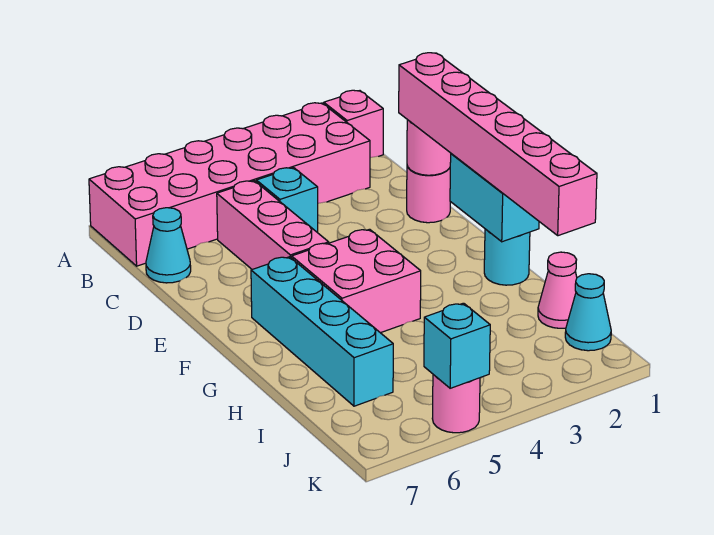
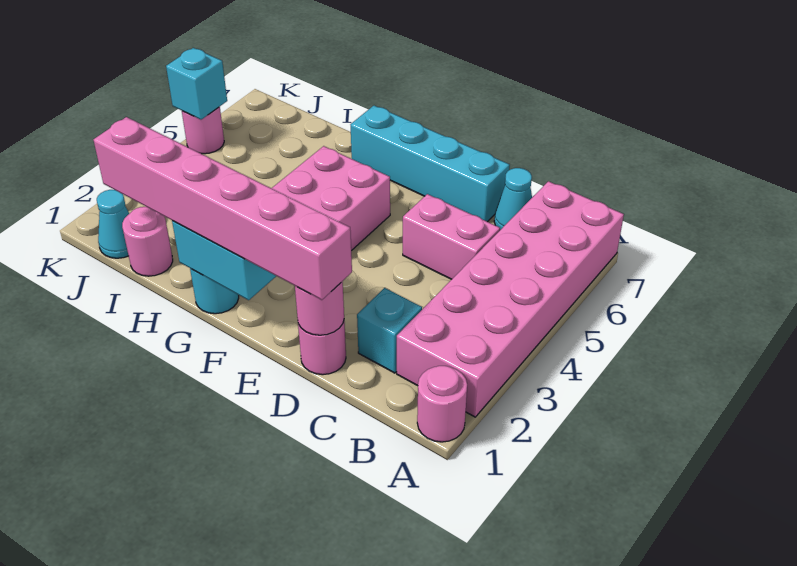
pink brick A1 level 1 -> pink round brick A1 level 1
cyan brick C4 level 1 -> cyan brick C2 level 1
pink brick C5:E5 level 1 -> pink brick C5:D5 level 1
cyan brick F6:I6 level 1 -> cyan brick D7:G7 level 1
pink cone I1 level 1 -> pink round brick I1 level 1

